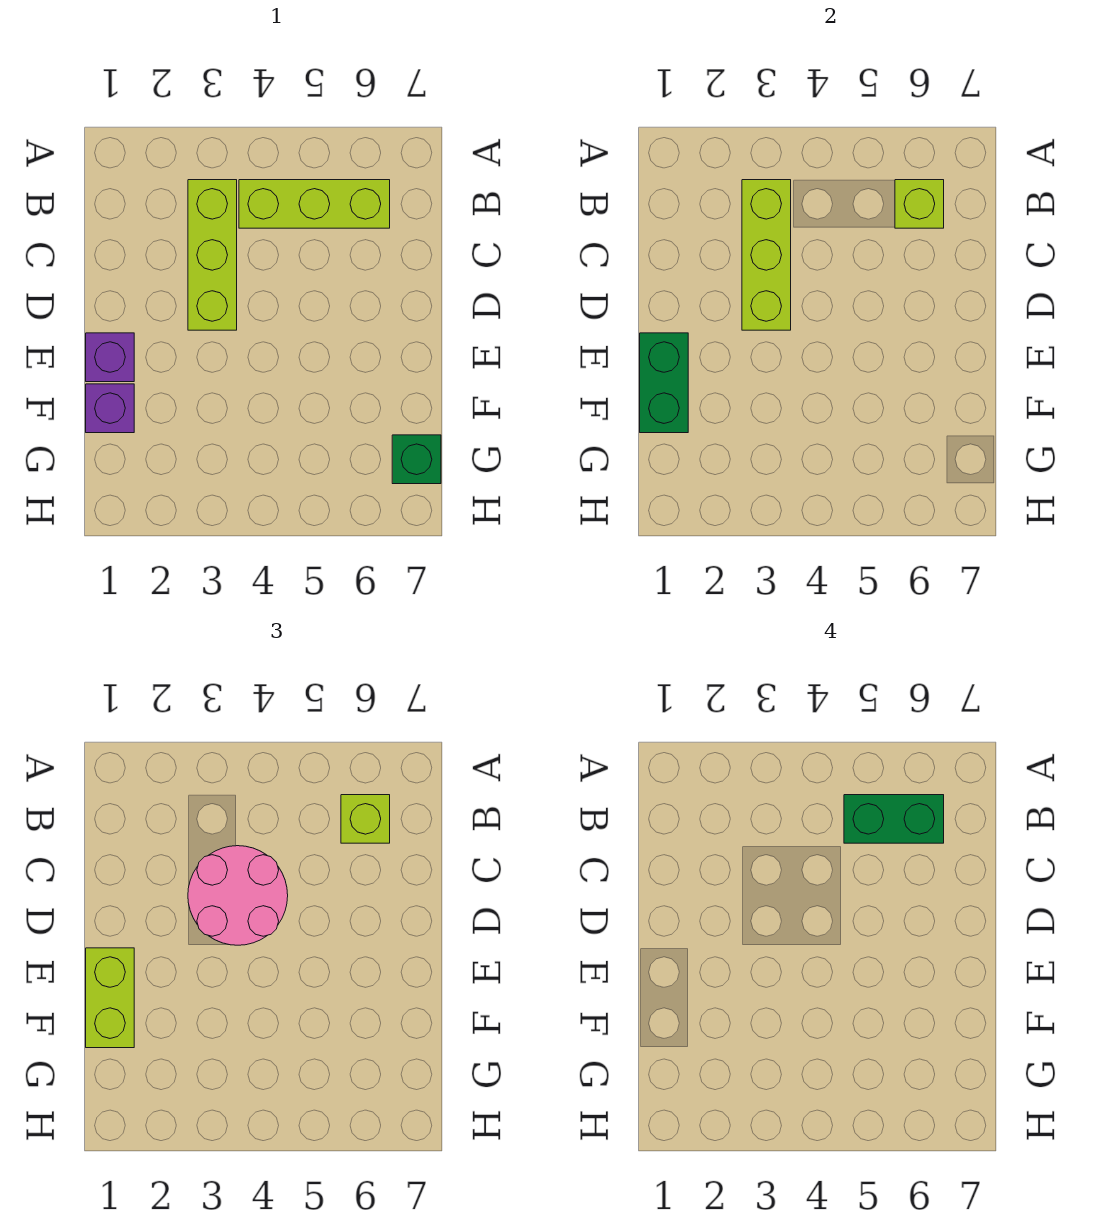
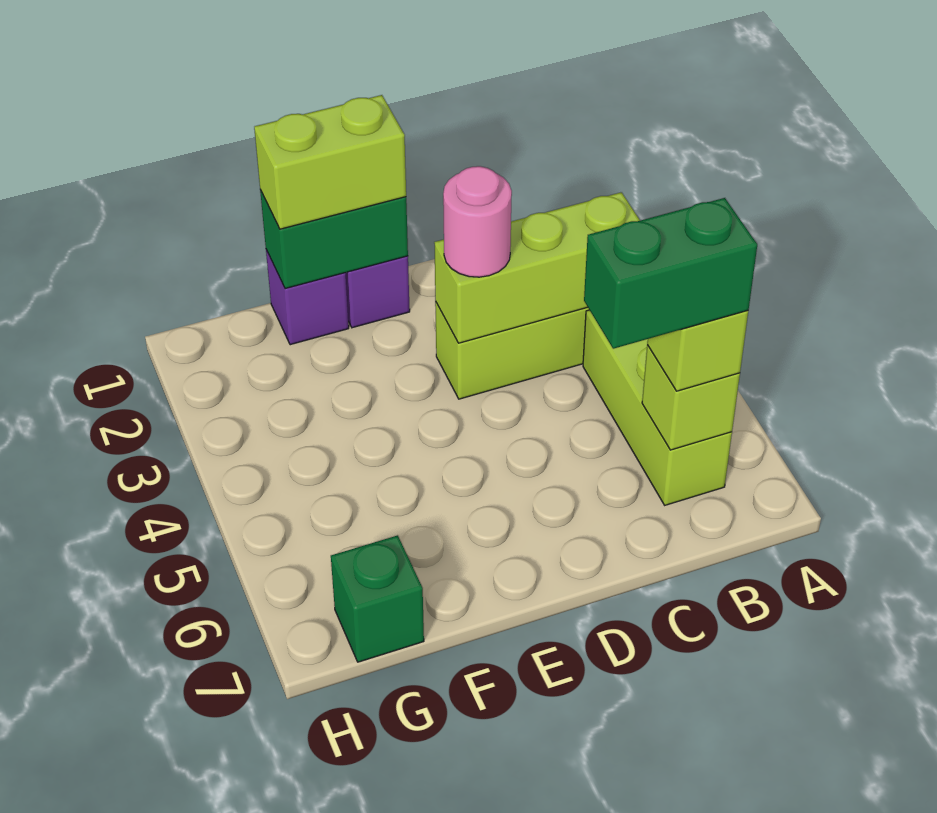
green brick B5:B6 level 4 -> green brick B6:C6 level 4
pink round brick C3:D4 level 3 -> pink round brick D3 level 3

